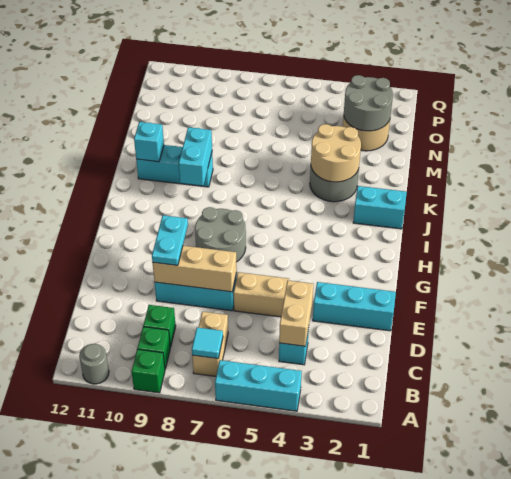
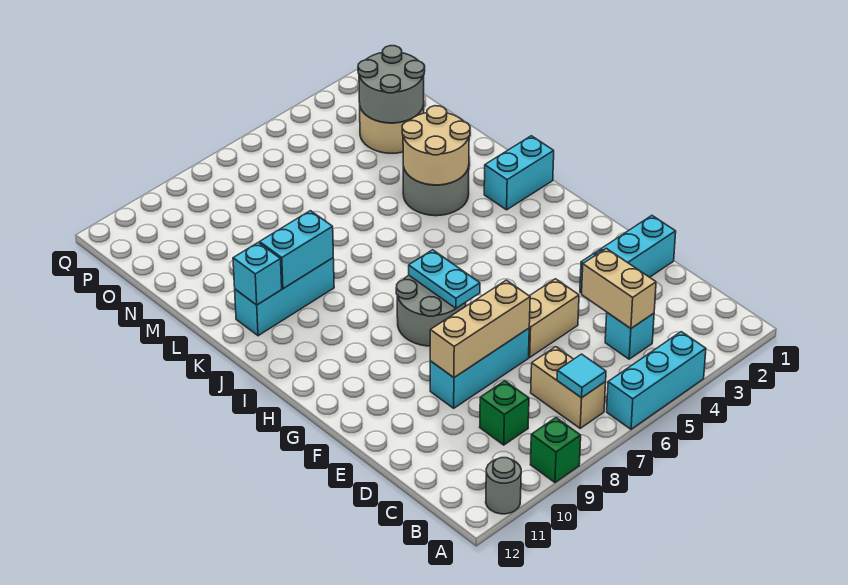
green brick B9 level 1 -> none
cyan plate E9:F9 level 3 -> cyan plate G7:H7 level 2
cyan brick J9:K9 level 2 -> cyan brick K9:K10 level 2

